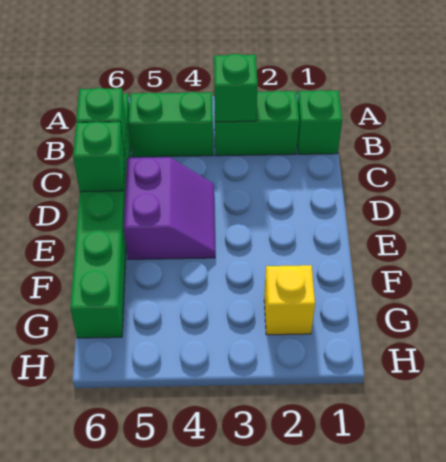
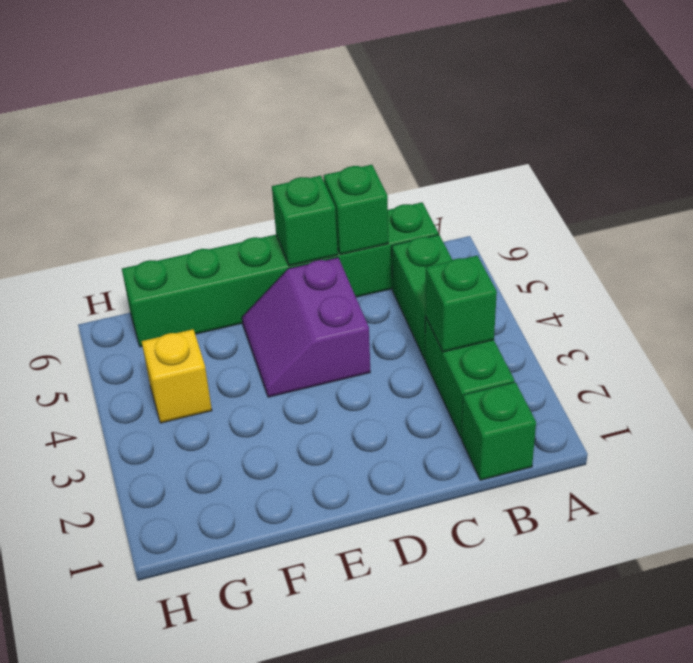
purple slope D4:E5 level 1 top 5 -> purple slope D4:E5 level 1 top D
yellow brick G2 level 1 -> yellow brick G4 level 1

